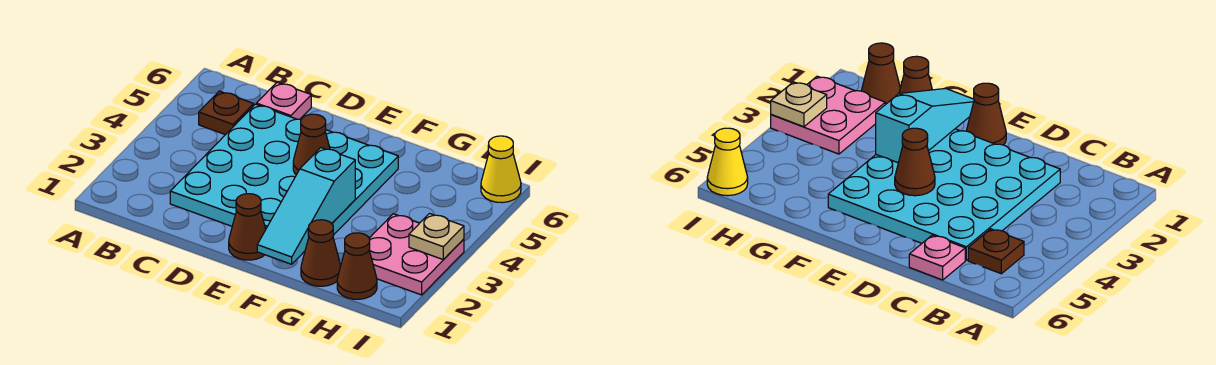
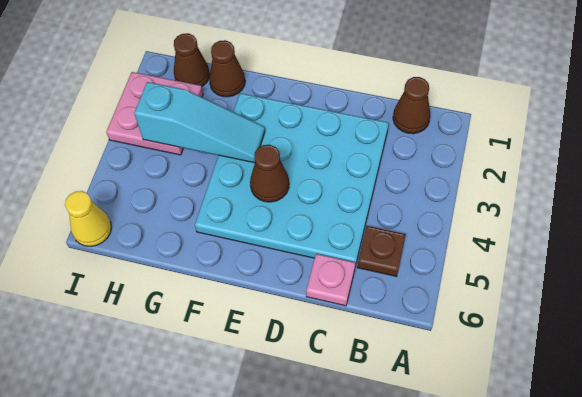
brown cone E1 level 1 -> brown cone B1 level 1
cyan slope F1:F3 level 2 top 3 -> cyan slope F3:H3 level 2 top H
tan plate I3 level 2 -> none

